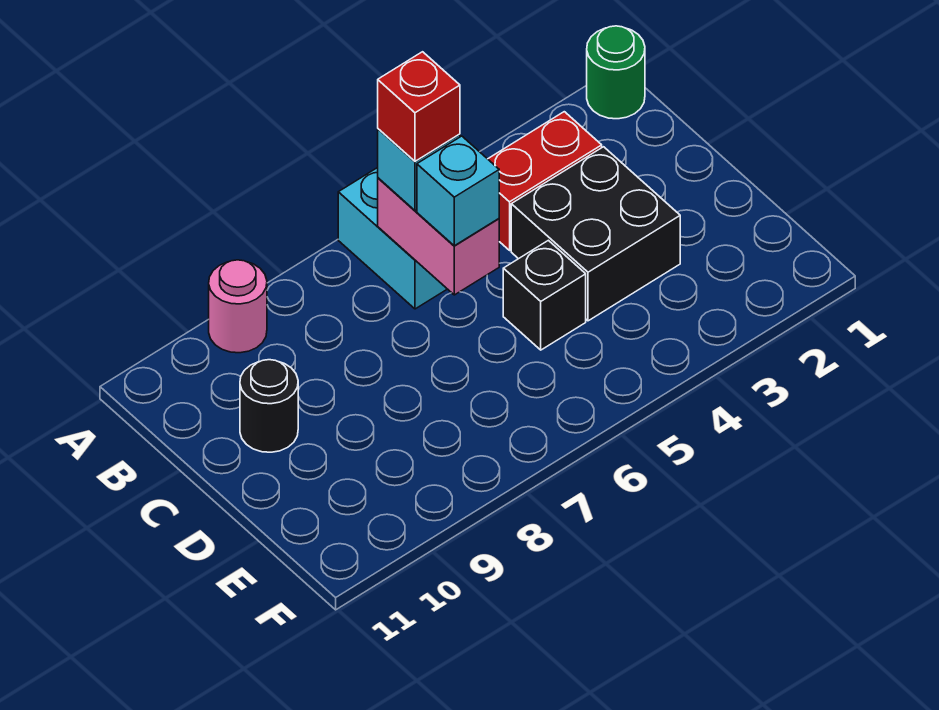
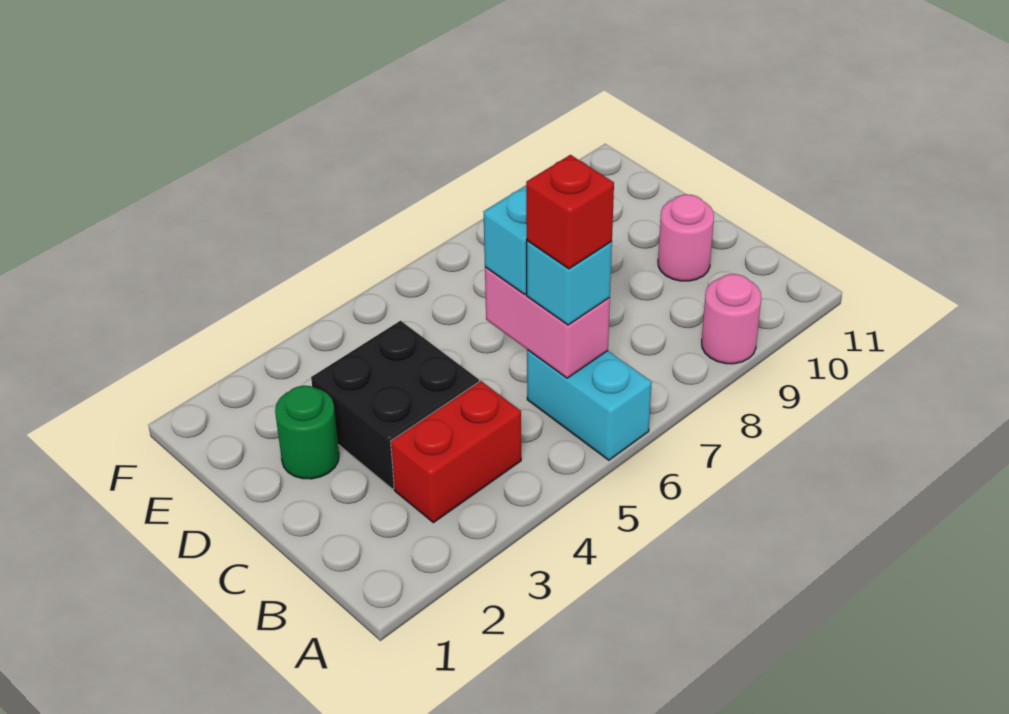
green round brick A1 level 1 -> green round brick D2 level 1
black round brick C10 level 1 -> pink round brick C10 level 1
black brick D5 level 1 -> none

